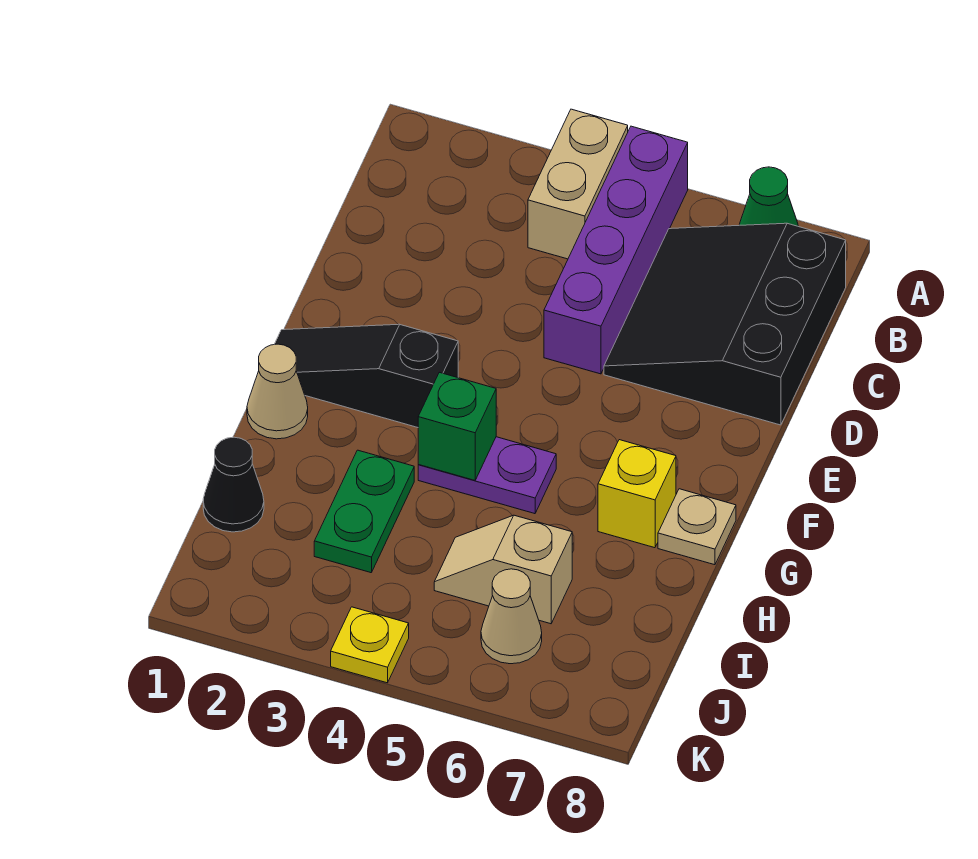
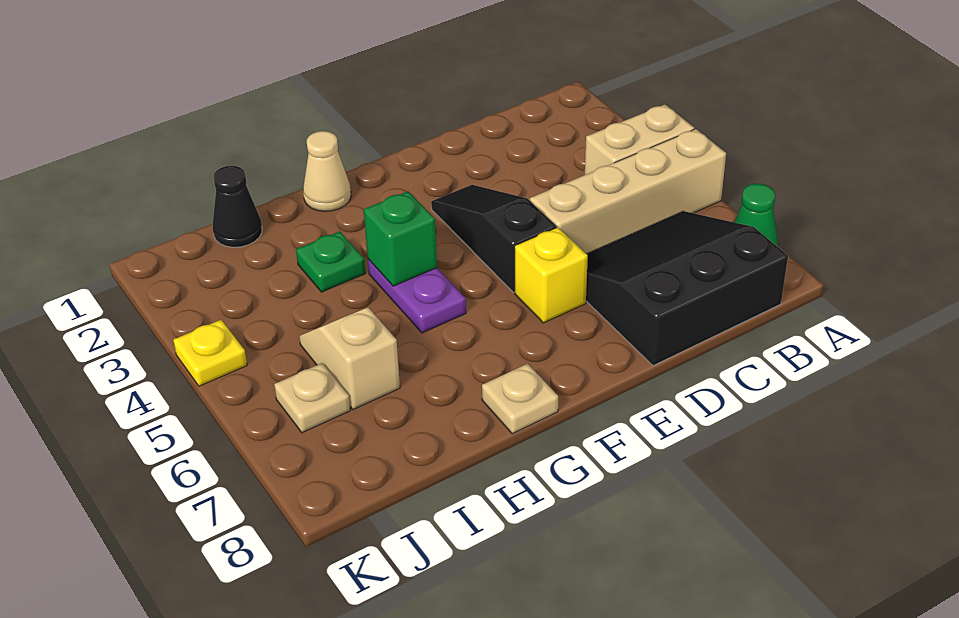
purple brick A5:D5 level 1 -> tan brick A5:D5 level 1
black slope F1:F3 level 1 top 3 -> black slope E3:E5 level 1 top 5
yellow brick G7 level 1 -> yellow brick E6 level 1
green plate H3:I3 level 1 -> green plate H3 level 1
tan cone J6 level 1 -> tan plate J6 level 1

